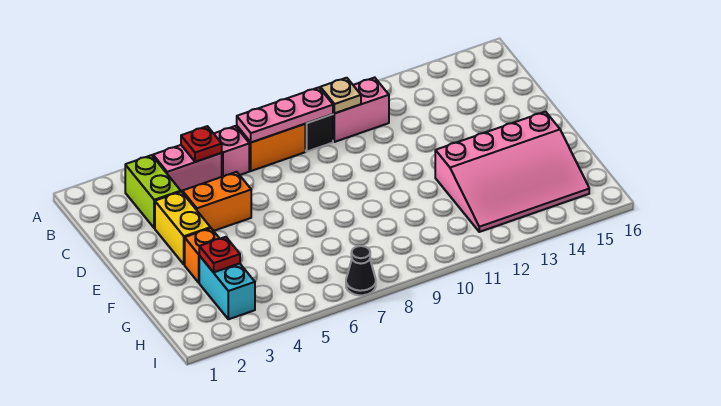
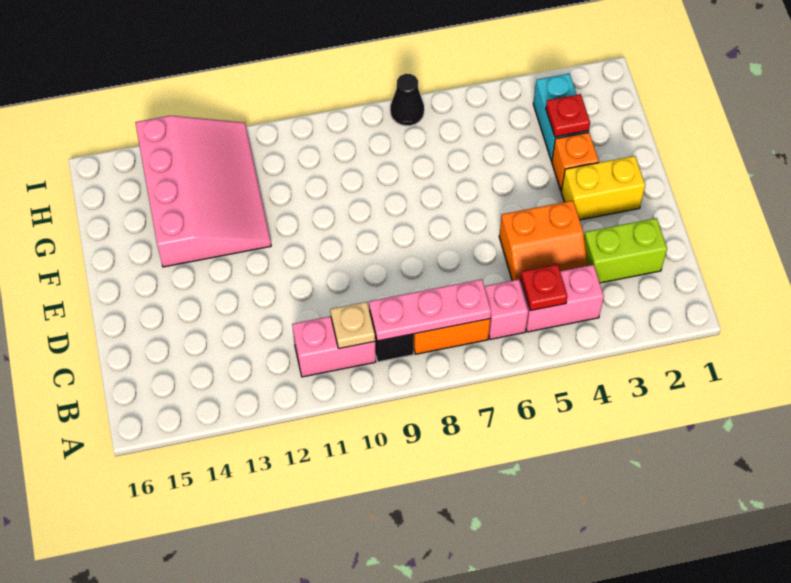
lime brick B3:C3 level 1 -> lime brick C2:C3 level 1
yellow brick D3:E3 level 1 -> yellow brick E2:E3 level 1
pink slope F12:H15 level 1 top F -> pink slope F12:I14 level 1 top 14

